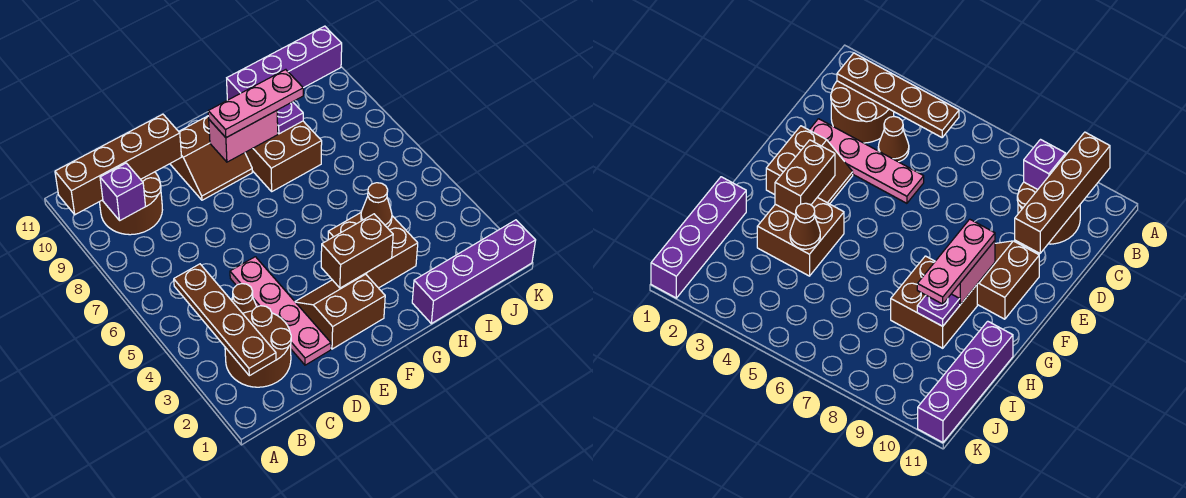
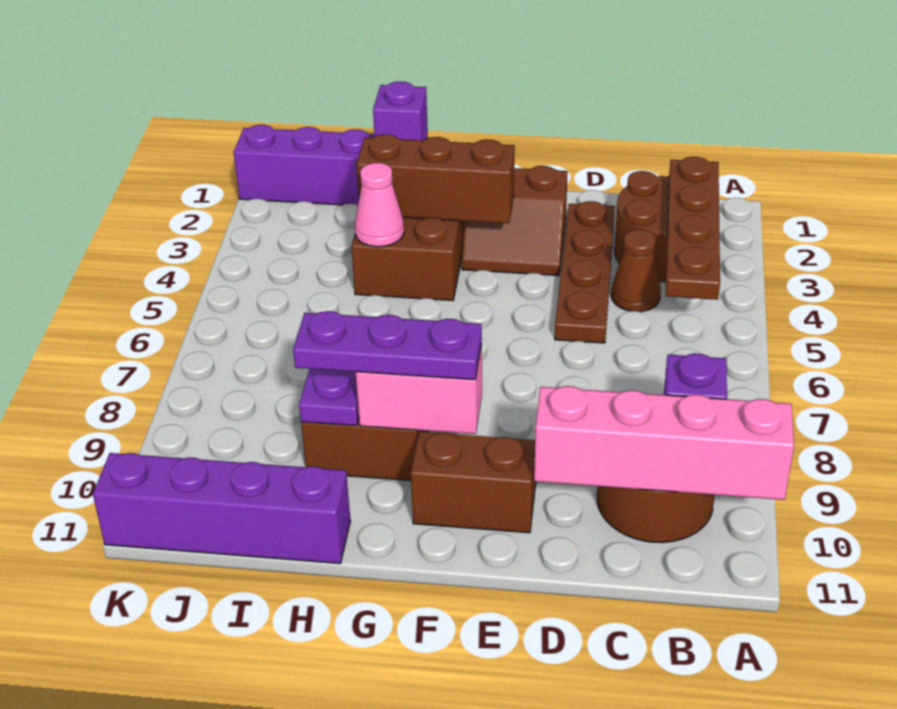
brown brick A10:D10 level 2 -> pink brick A10:D10 level 2
pink plate D2:D5 level 1 -> brown plate D2:D5 level 1
brown brick F3:G3 level 2 -> brown brick F3:H3 level 2
pink plate F9:H9 level 3 -> purple plate F9:H9 level 3
none -> purple brick H1 level 2
brown cone H4 level 2 -> pink cone H4 level 2

